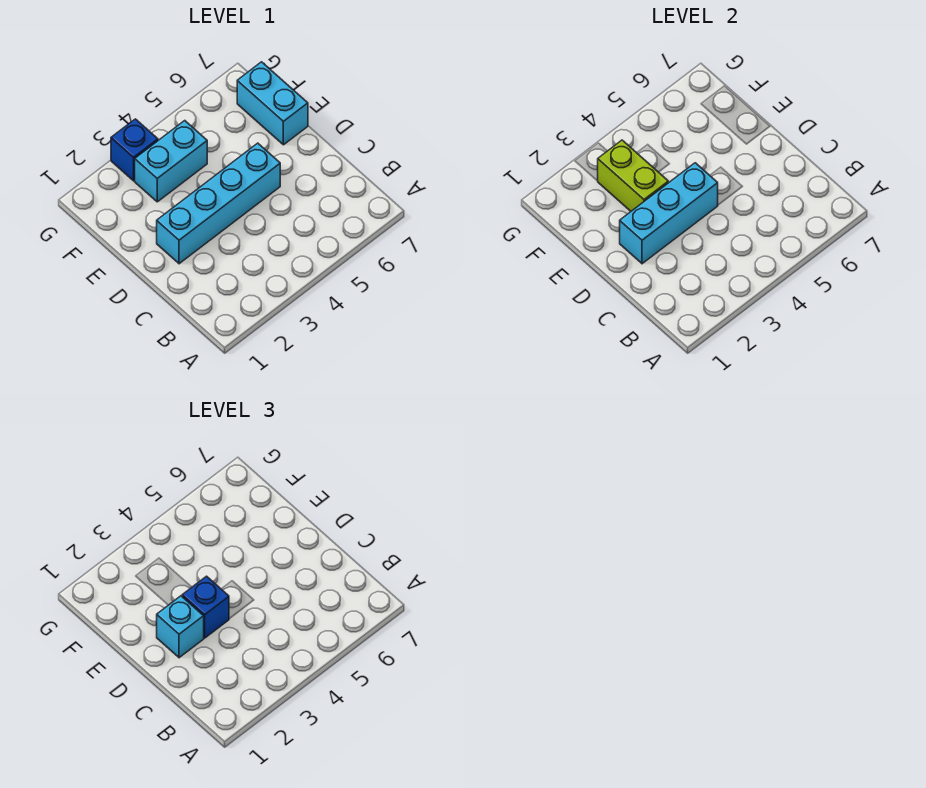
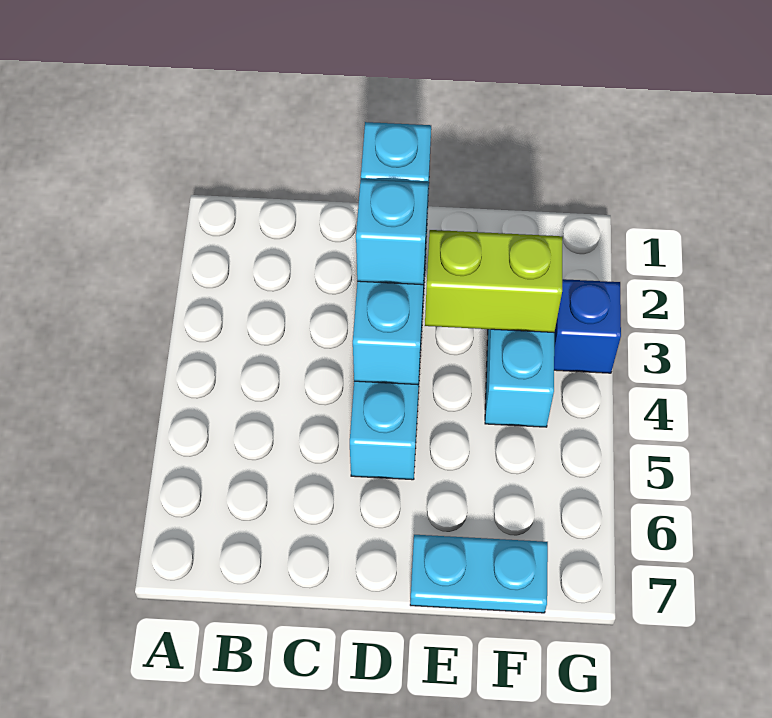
blue brick D3 level 3 -> cyan brick D3 level 3
cyan brick E7:F7 level 1 -> cyan plate E7:F7 level 1

